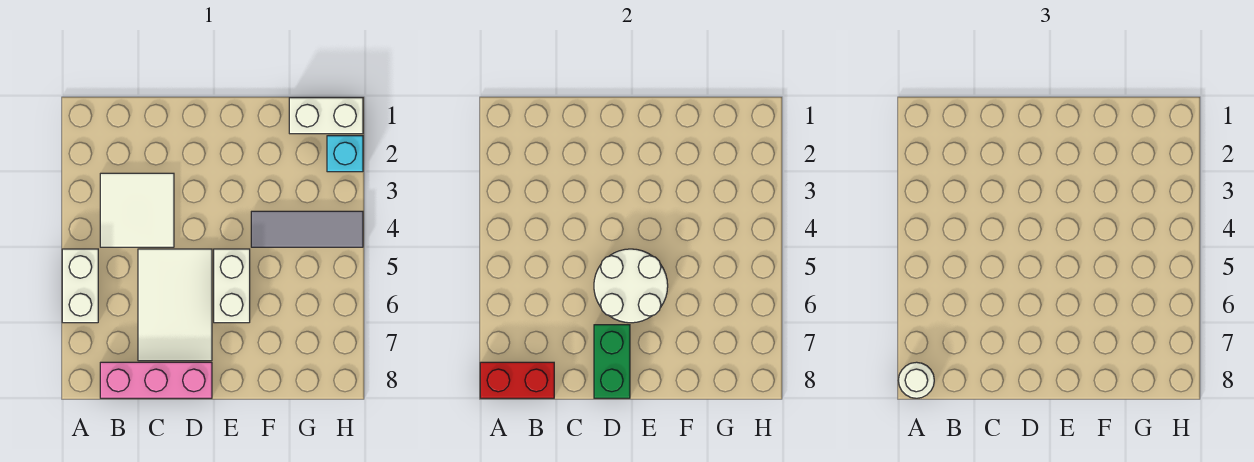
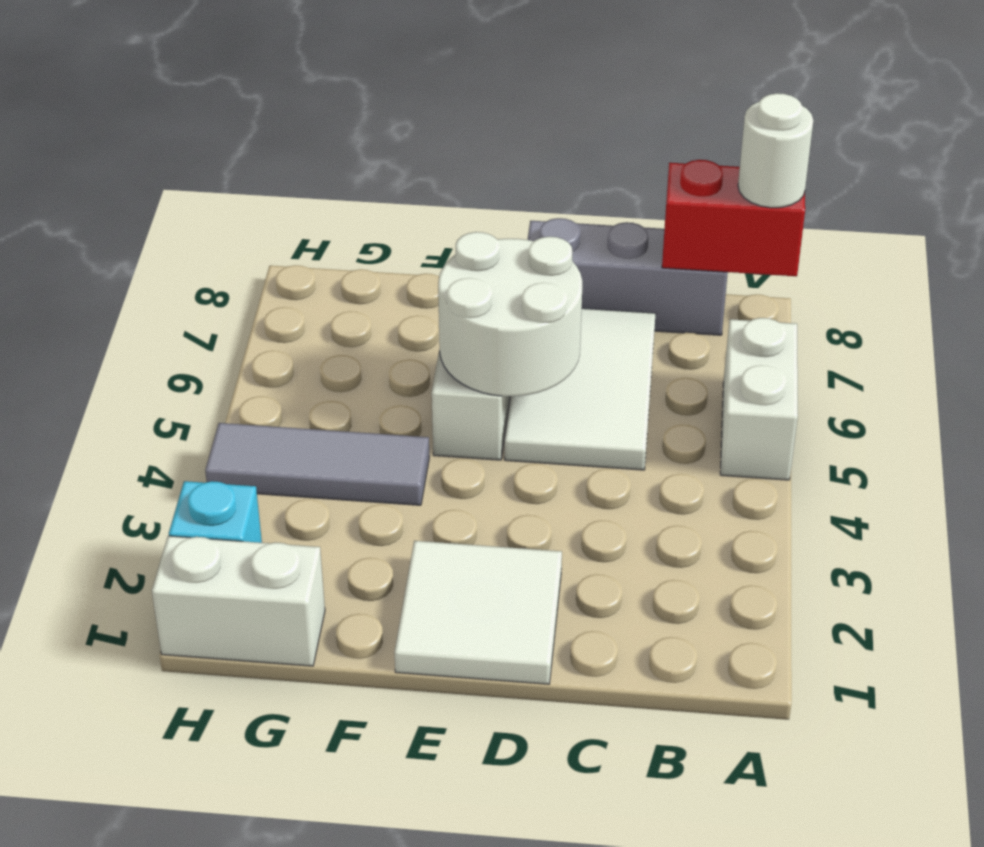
white tile B3:C4 level 1 -> white tile D1:E2 level 1
pink brick B8:D8 level 1 -> grey brick B8:D8 level 1
green brick D7:D8 level 2 -> none

